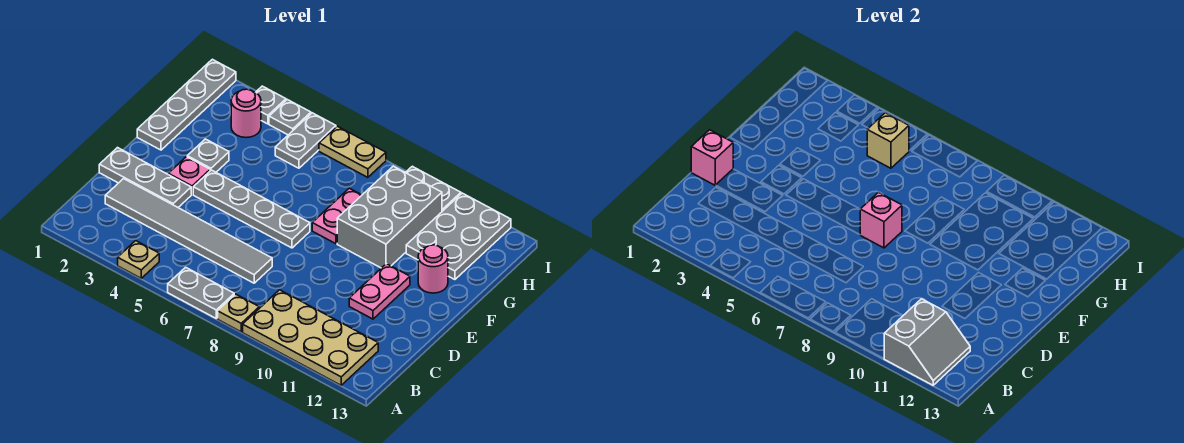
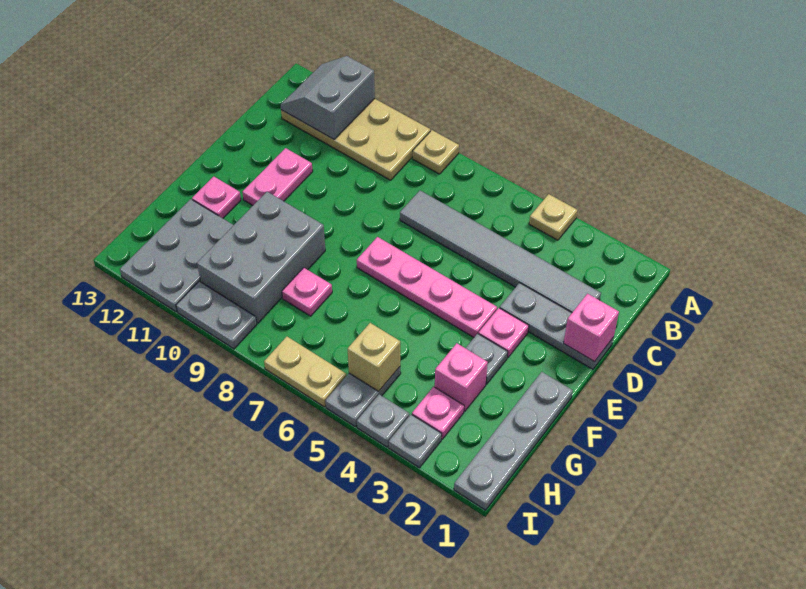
grey plate A6:A7 level 1 -> none
grey plate E4:E7 level 1 -> pink plate E4:E7 level 1
pink brick E7 level 2 -> pink brick G3 level 1
pink plate F8:G8 level 1 -> pink plate G8 level 1
pink round brick F12 level 1 -> pink plate F12 level 1
pink round brick H3 level 1 -> pink plate H3 level 1

